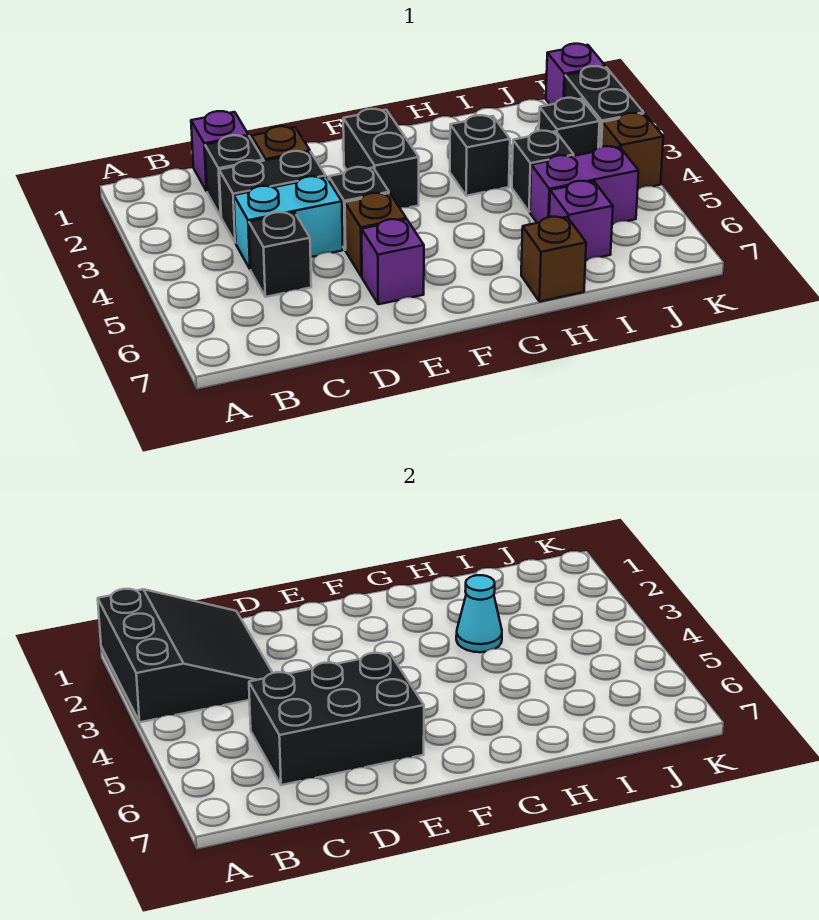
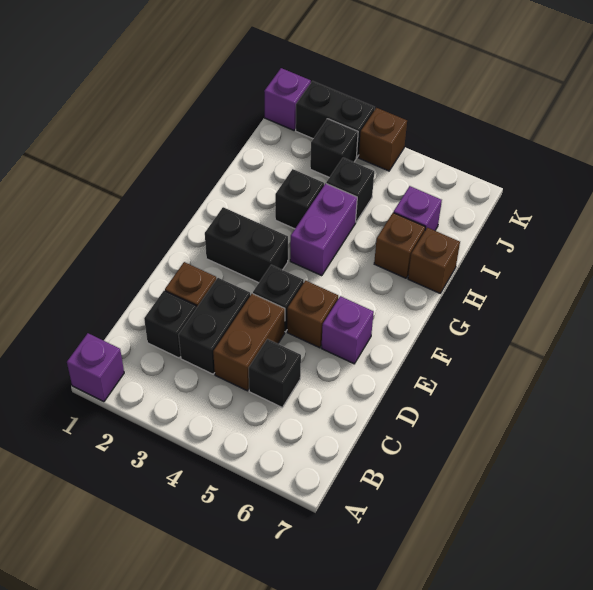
black slope A1:C3 level 2 top A -> none
purple brick C1 level 1 -> purple brick A1 level 1
cyan brick C4:D4 level 1 -> brown brick C4:D4 level 1
black brick C5:E6 level 2 -> none
cyan cone H3 level 2 -> none
none -> brown brick H6 level 1
purple brick I5:J5 level 1 -> purple brick G4:H4 level 1

